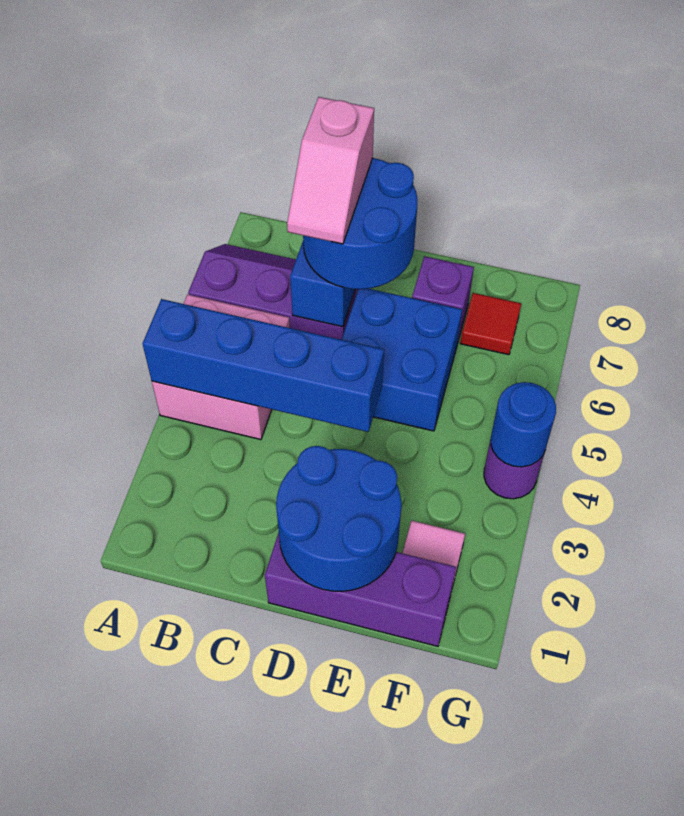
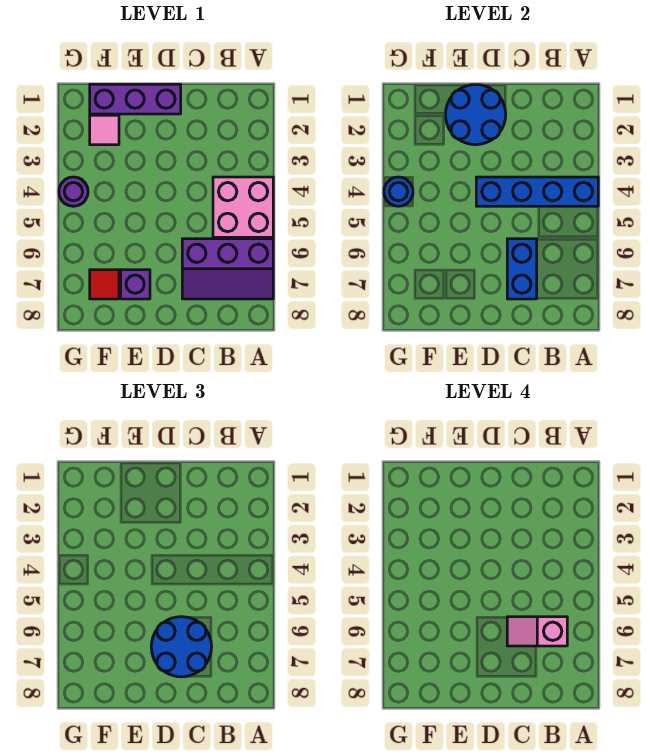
pink slope C6:C7 level 4 top 7 -> pink slope B6:C6 level 4 top B
blue brick D5:E6 level 1 -> none

